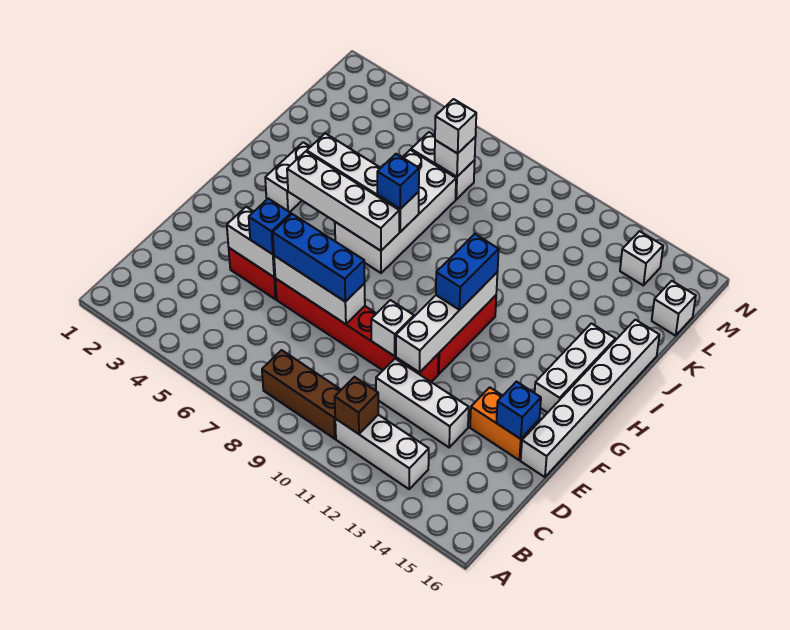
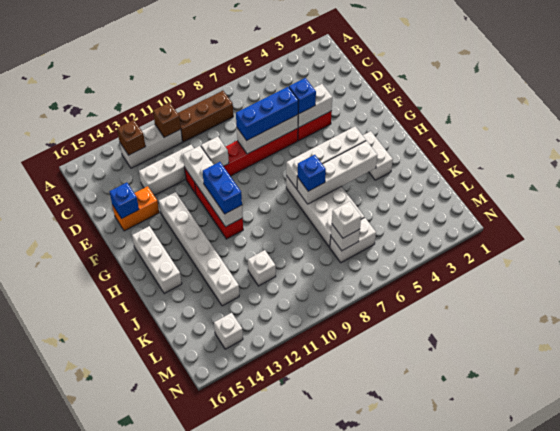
none -> brown brick B13 level 2
white brick E16:J16 level 1 -> white brick F13:K13 level 1
white brick L16 level 1 -> white brick K11 level 1

